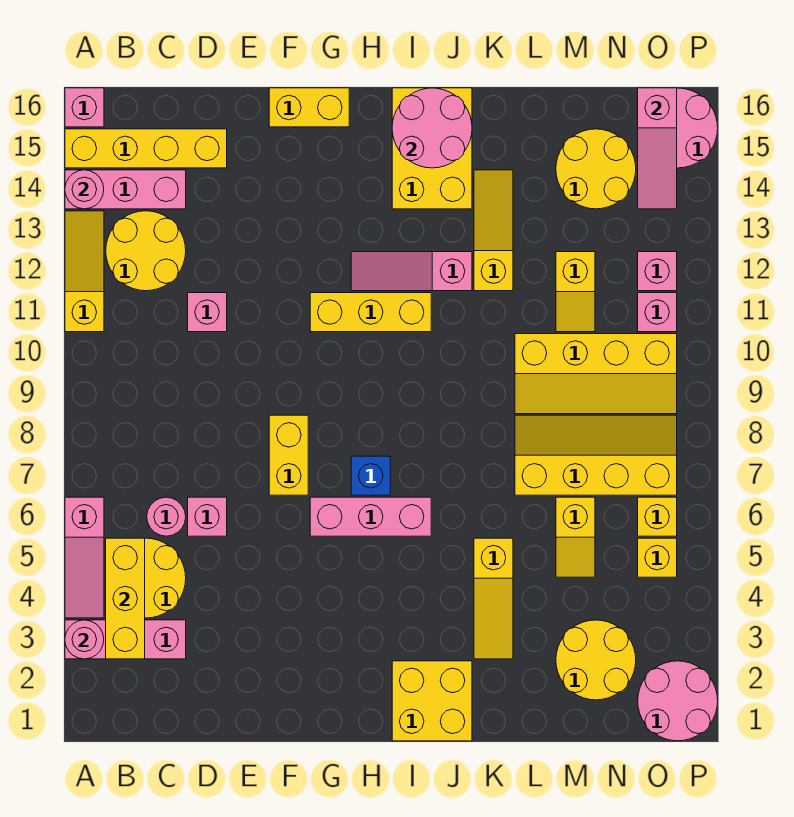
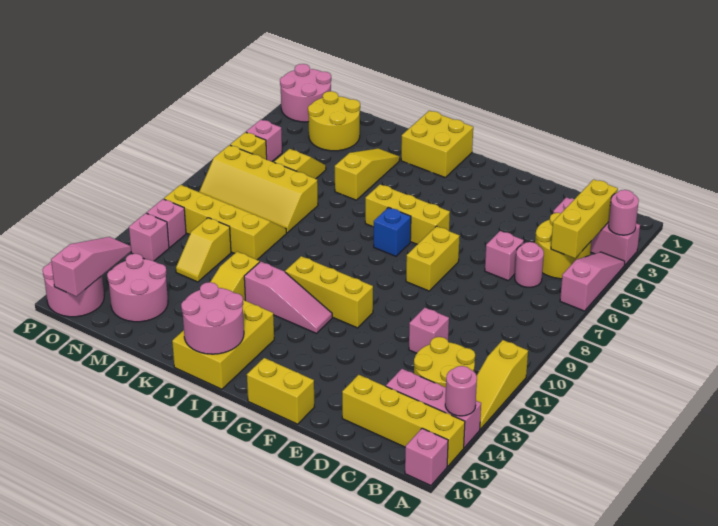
pink brick G6:I6 level 1 -> yellow brick G6:I6 level 1
yellow slope M11:M12 level 1 top 12 -> yellow slope M11:M12 level 1 top 11
yellow round brick M14:N15 level 1 -> pink round brick M14:N15 level 1
yellow brick O5 level 1 -> pink brick O5 level 1

